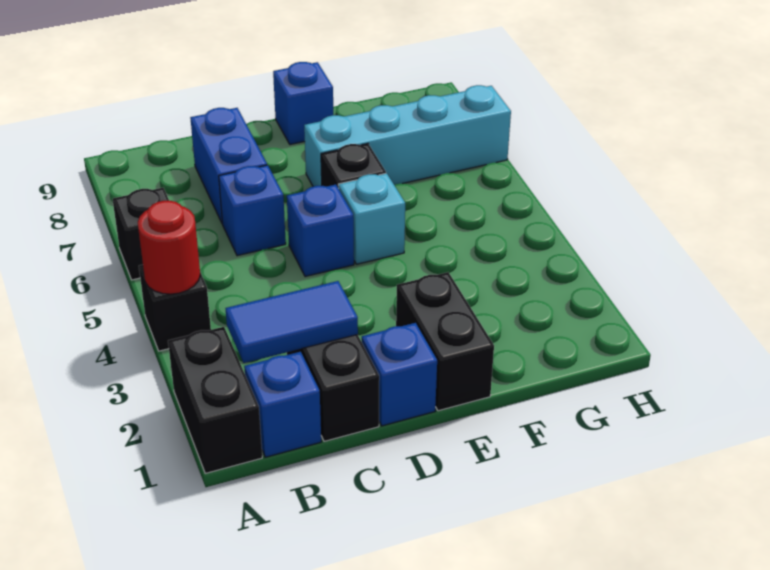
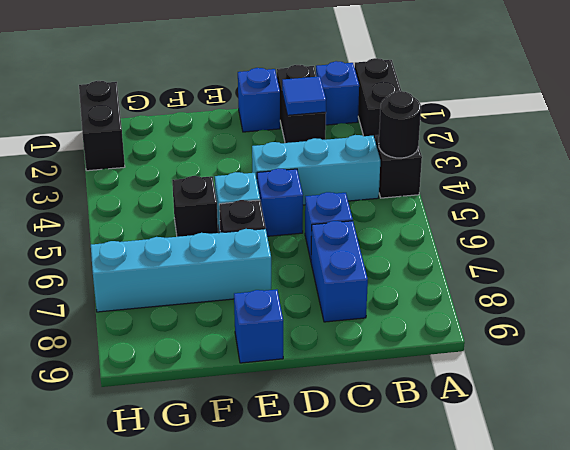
red round brick A4 level 2 -> black round brick A4 level 2
black brick A6 level 1 -> black brick F5 level 1
blue tile B2:C2 level 2 -> blue tile C2 level 2
none -> cyan brick B4:D4 level 1
black brick E1:E2 level 1 -> black brick H1:H2 level 1

